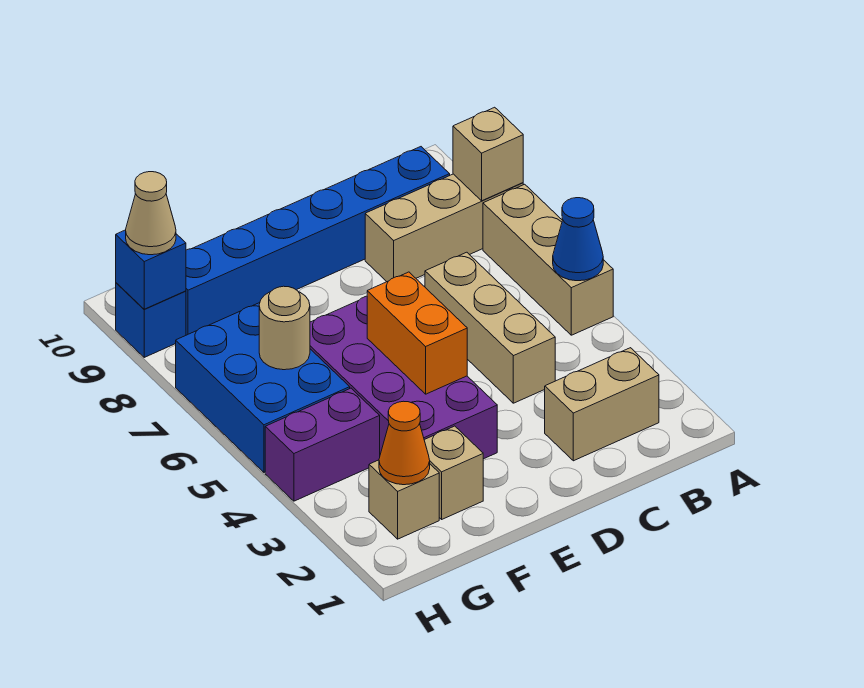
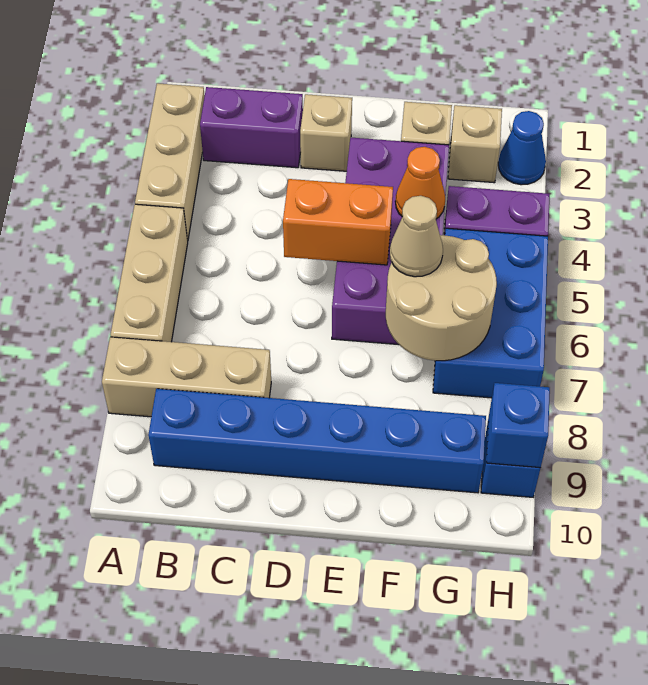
blue cone A5 level 2 -> blue cone H2 level 1
tan brick A8 level 2 -> tan brick D2 level 1
tan brick B2:C2 level 1 -> purple brick B2:C2 level 1
tan brick C4:C6 level 1 -> tan brick A2:A4 level 1
orange brick E4:E5 level 2 -> orange brick D5:E5 level 2
orange cone G2 level 2 -> orange cone F4 level 2
tan round brick G6 level 2 -> tan round brick F6:G7 level 2
tan cone H9 level 3 -> tan cone F6 level 3

